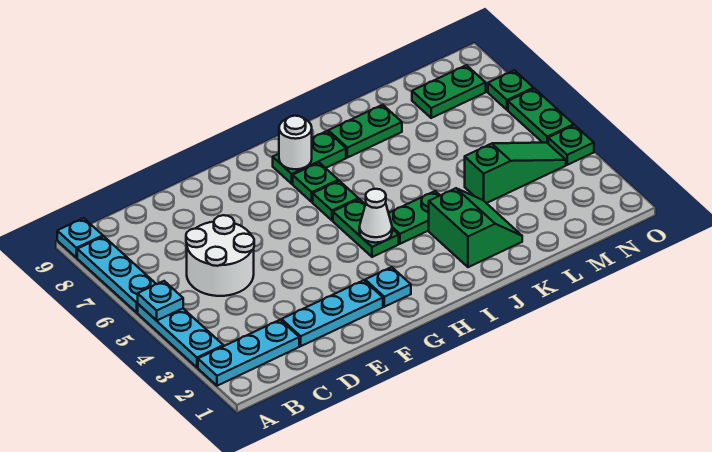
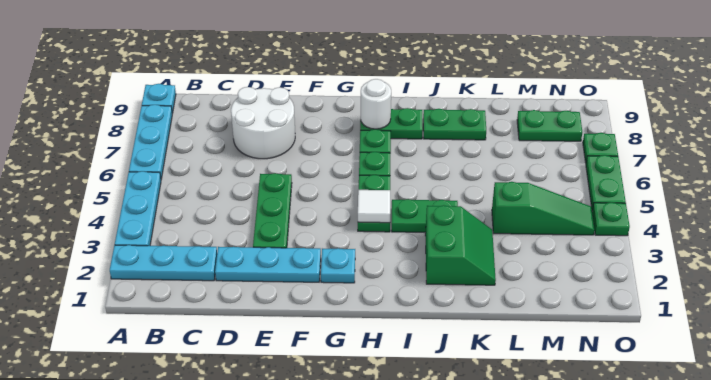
cyan plate A5 level 2 -> none
white round brick C5:D6 level 1 -> white round brick D7:E8 level 1
none -> green plate E3:E5 level 1
white cone H4 level 2 -> white tile H4 level 2

